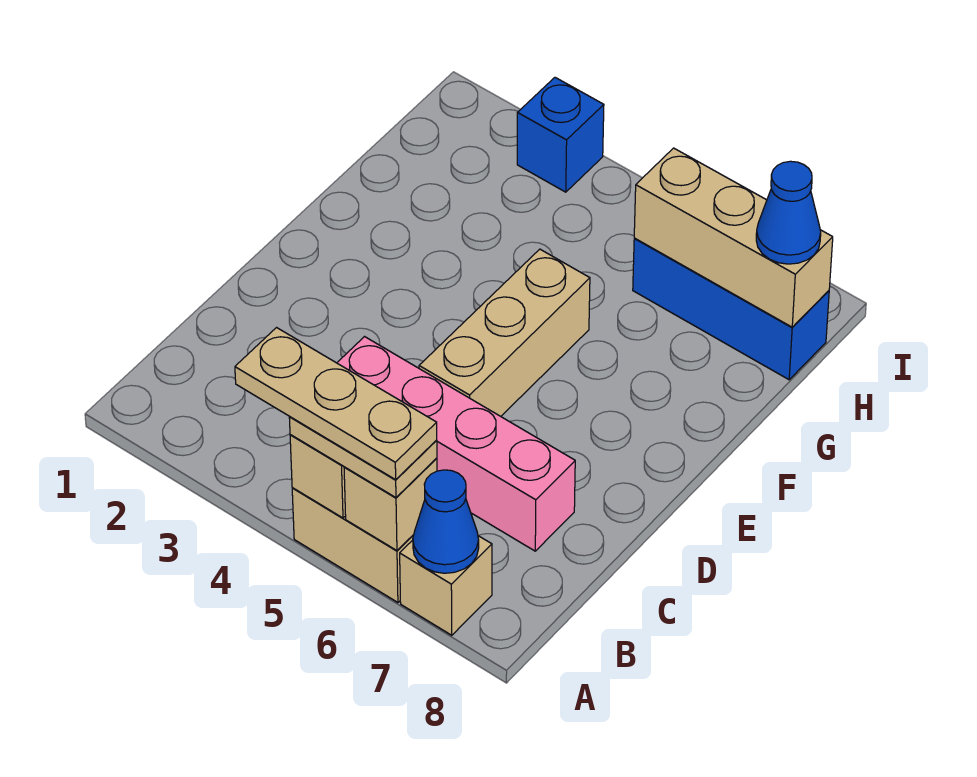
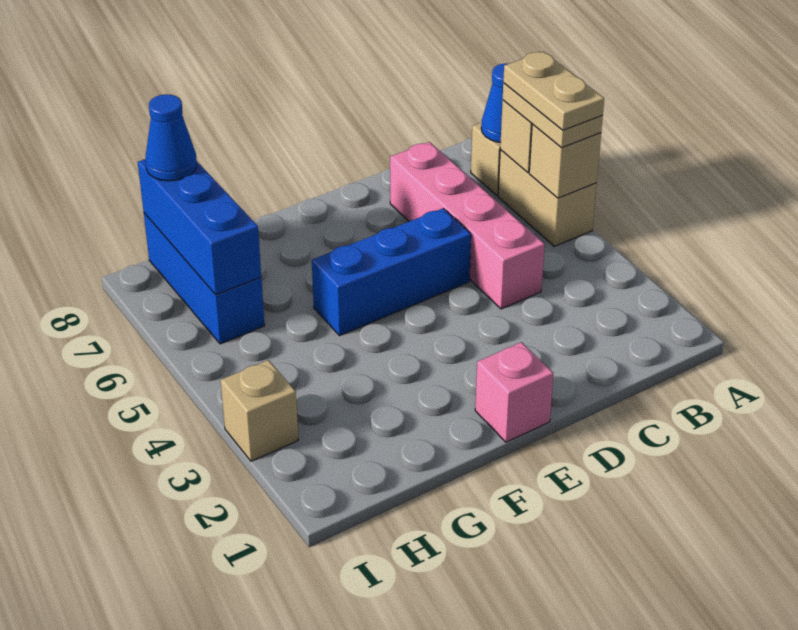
tan plate A4:A6 level 4 -> tan plate A5:A6 level 4
tan brick D5:F5 level 1 -> blue brick D5:F5 level 1
none -> pink brick E1 level 1
tan brick H6:H8 level 2 -> blue brick H6:H8 level 2
blue brick I3 level 1 -> tan brick I3 level 1

